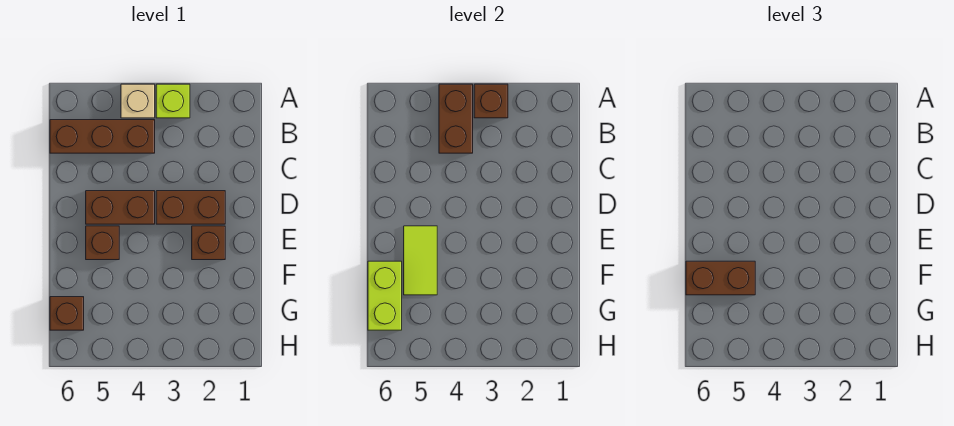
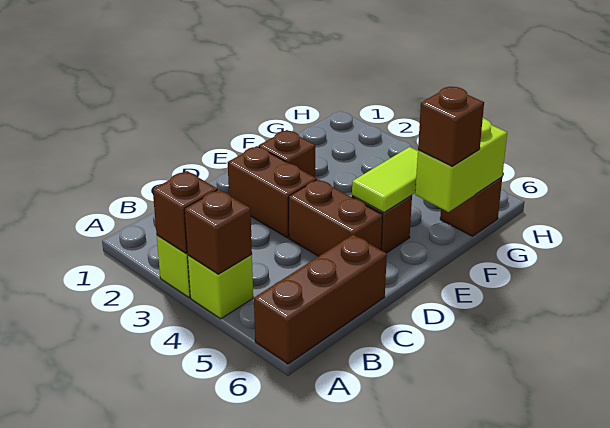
tan brick A4 level 1 -> lime brick A4 level 1
brown brick A4:B4 level 2 -> brown brick A4 level 2
brown brick B4:B6 level 1 -> brown brick A6:C6 level 1
brown brick F5:F6 level 3 -> brown brick F6 level 3

